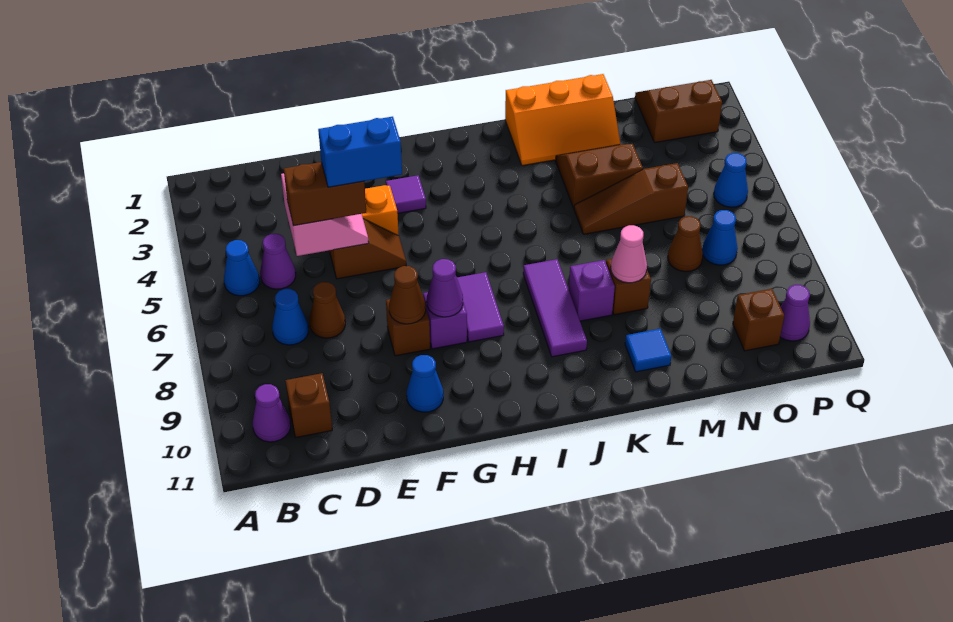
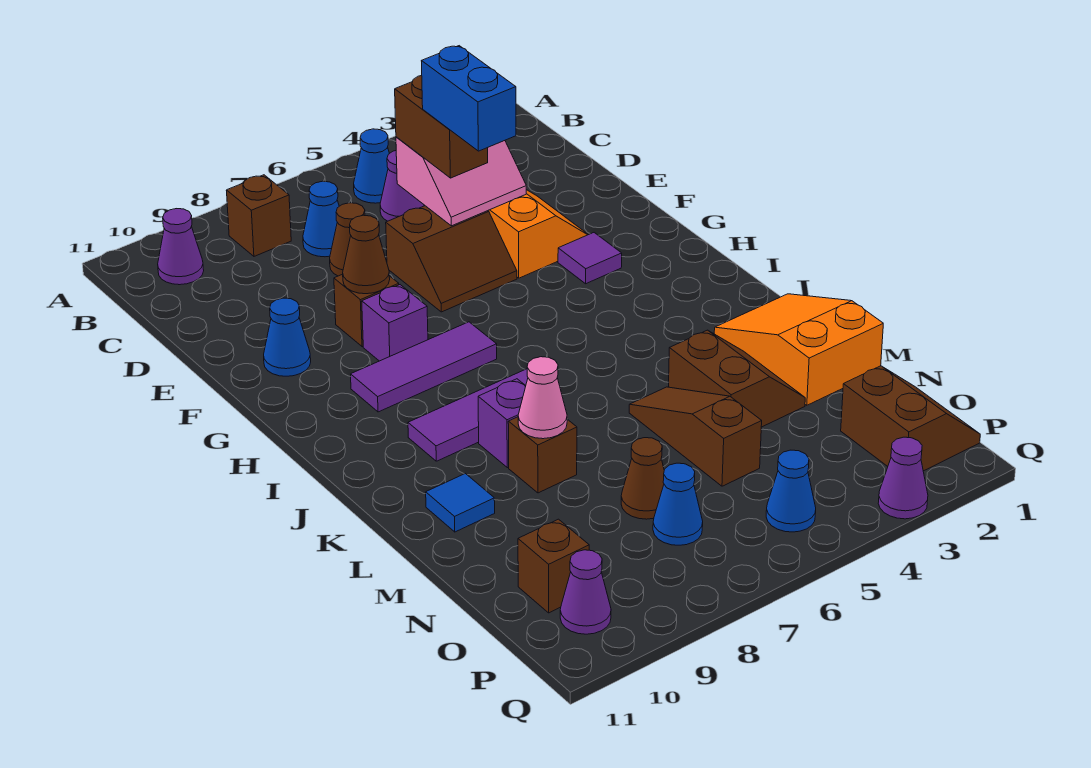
brown brick C10 level 1 -> brown brick B8 level 1
brown slope E5:F5 level 1 top E -> brown slope E5:F6 level 1 top E
purple cone G8 level 2 -> purple cone Q3 level 1
purple tile H7:H8 level 1 -> purple tile H7:H9 level 1
orange slope K1:M2 level 1 top 1 -> orange slope K1:M2 level 1 top M

